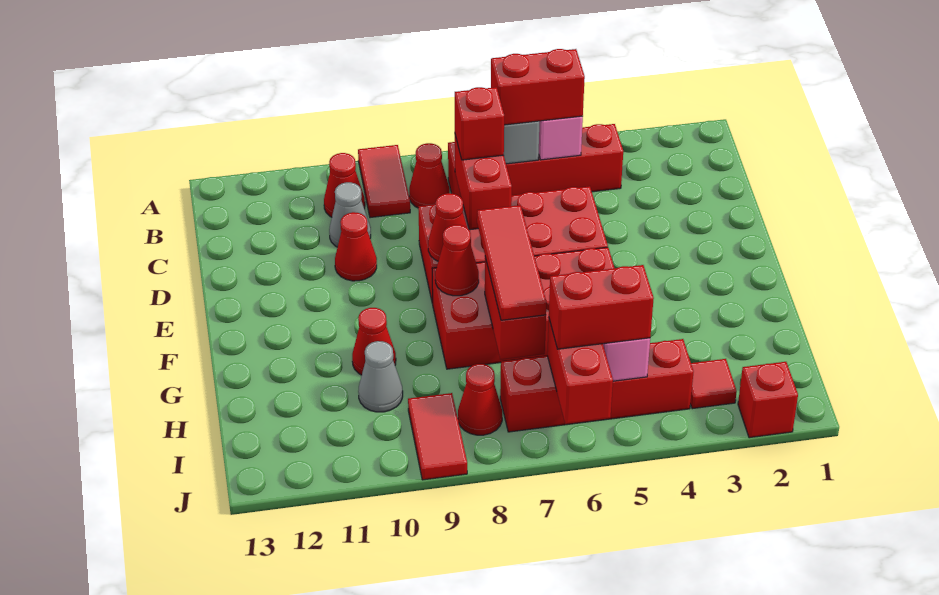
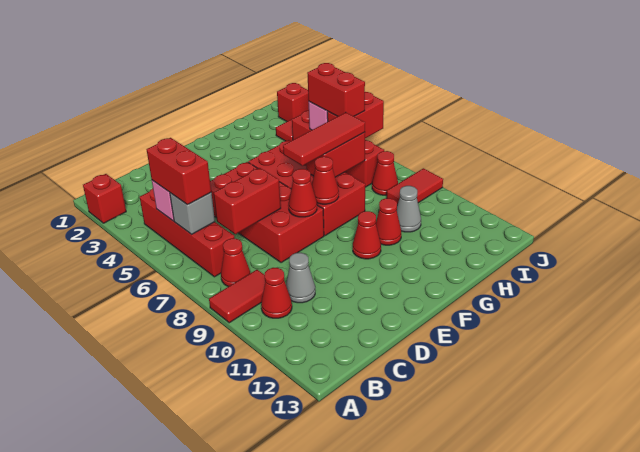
red brick C7 level 3 -> red brick A2 level 1
red cone D10 level 1 -> red cone F10 level 1

